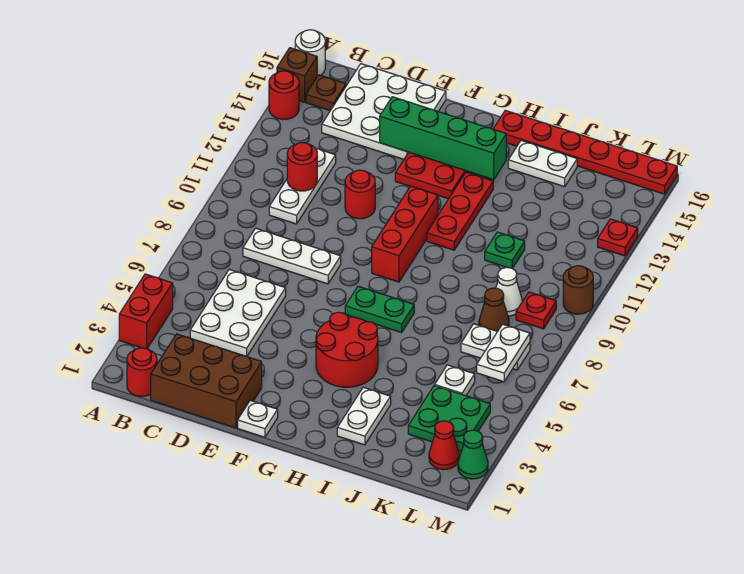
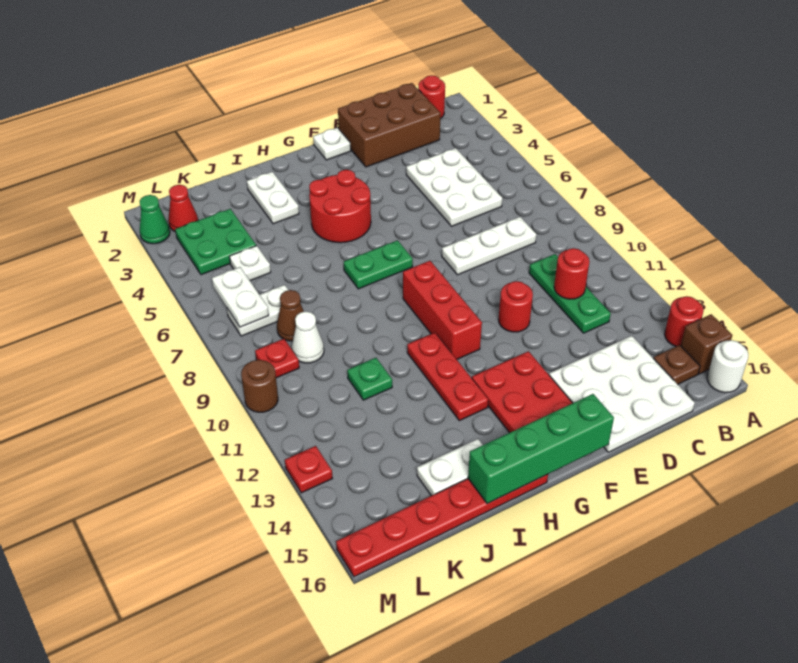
red brick A3:A4 level 1 -> none
white plate C10:C12 level 1 -> green plate C10:C12 level 1
green brick E14:H14 level 2 -> green brick F16:I16 level 2

